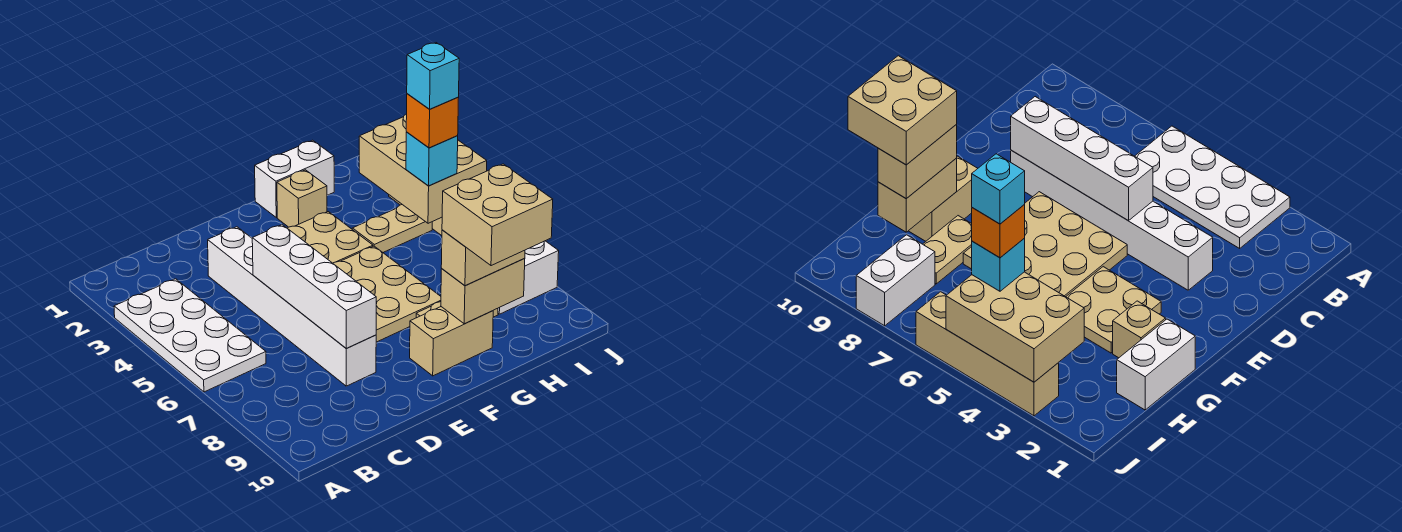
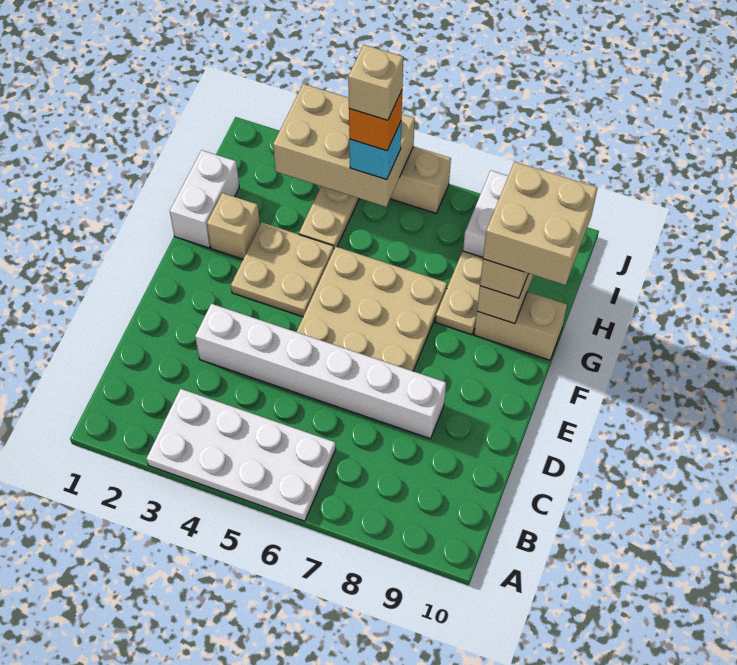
white brick D5:D8 level 2 -> none
tan brick F9:G9 level 1 -> tan brick G9:G10 level 1
cyan brick I5 level 5 -> tan brick I5 level 5

